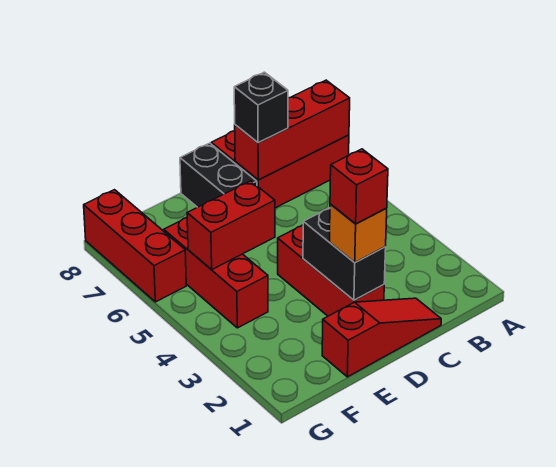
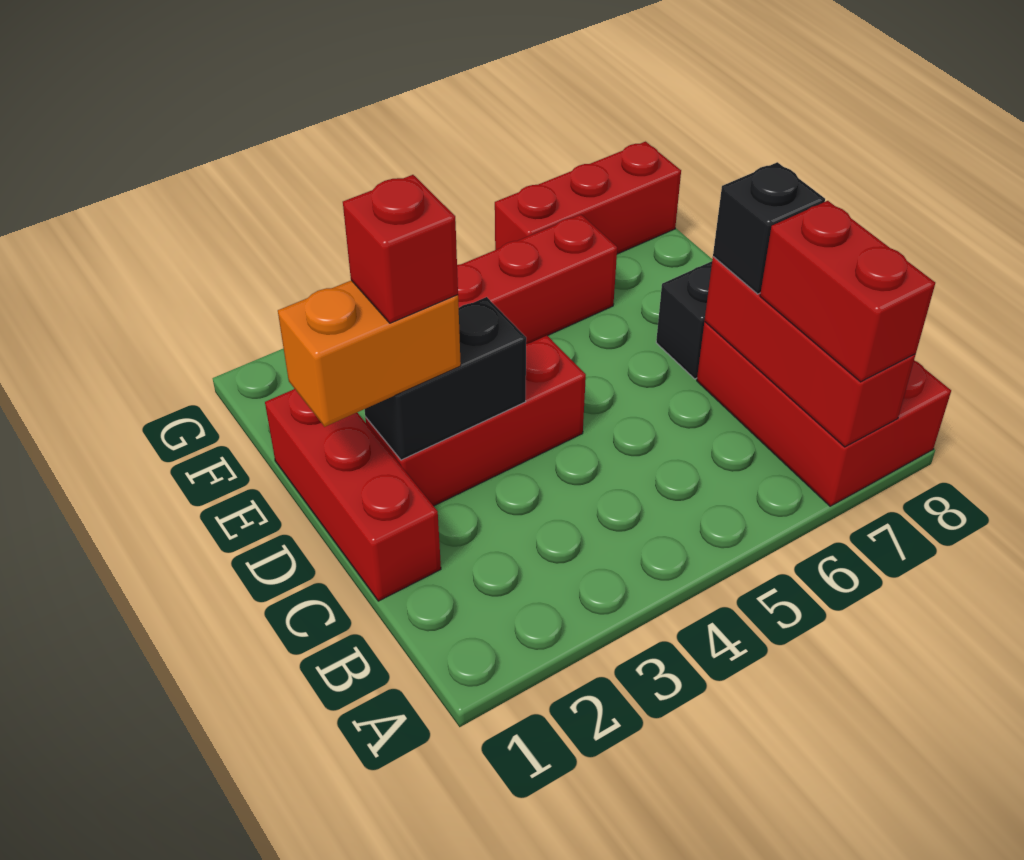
red slope C1:E1 level 1 top E -> red brick C1:E1 level 1
orange brick D2 level 3 -> orange brick D1:D2 level 3
red brick E5:F5 level 2 -> red brick A7:B7 level 3

